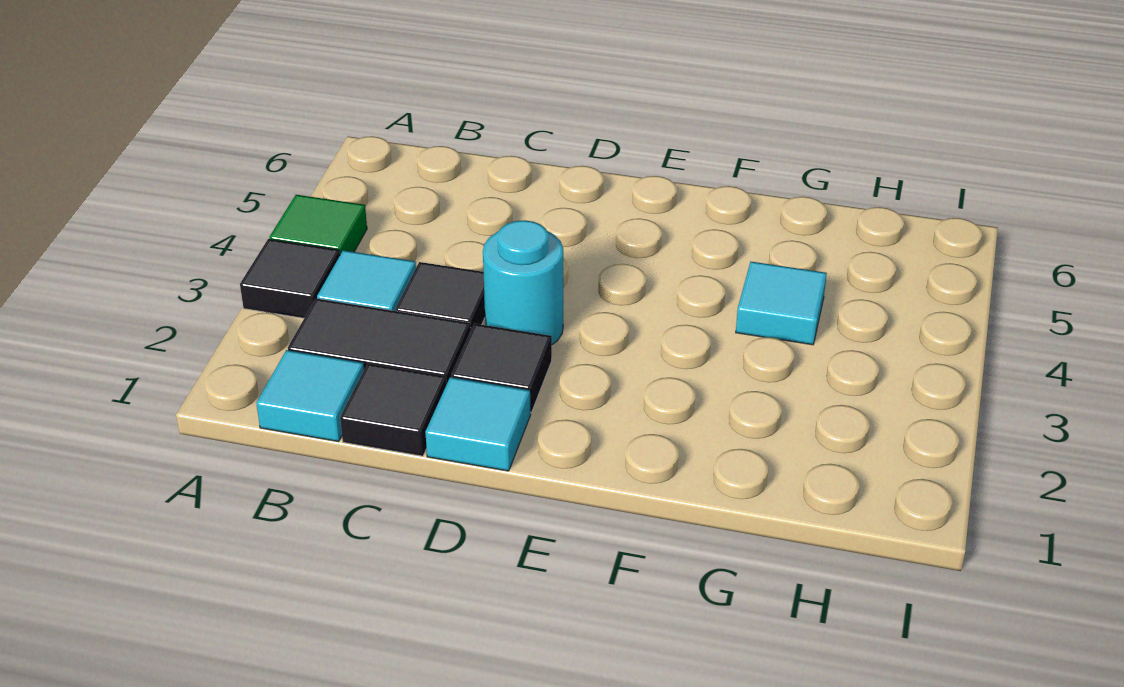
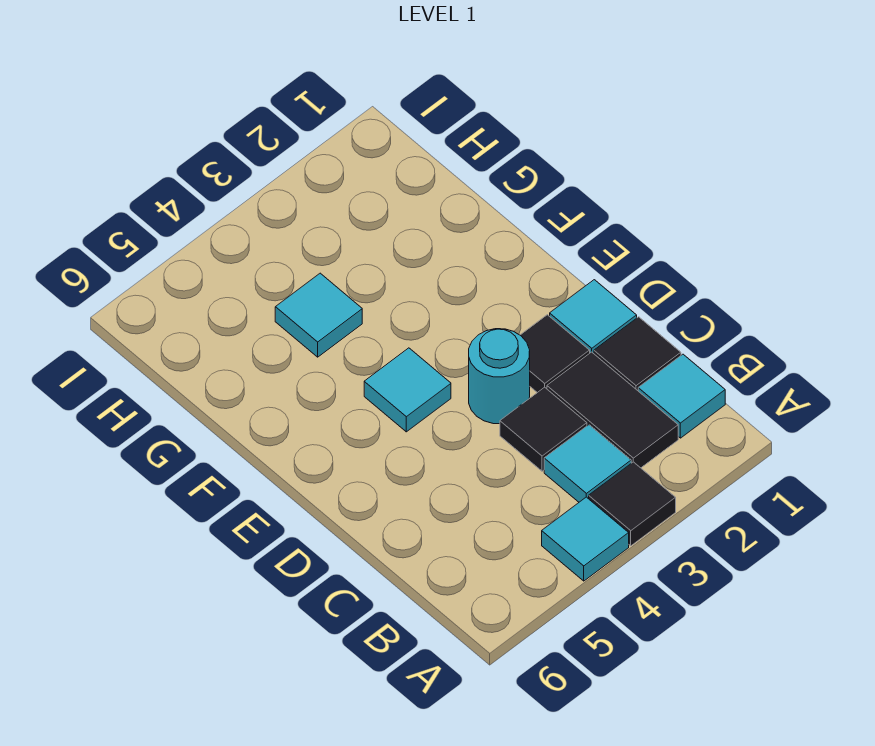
green tile A4 level 1 -> cyan tile A4 level 1
none -> cyan tile E4 level 1

